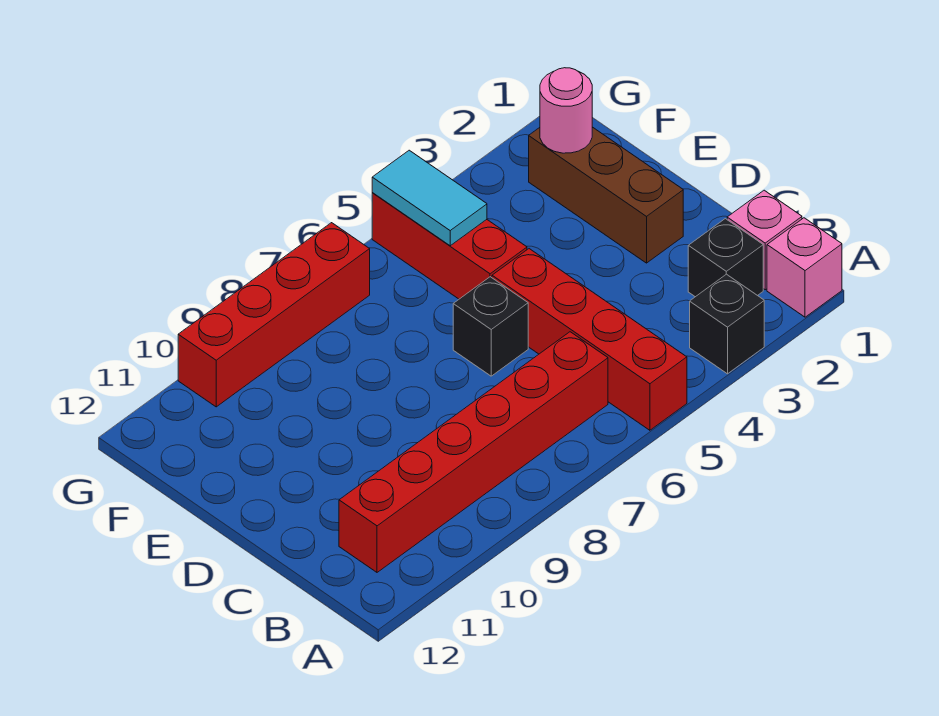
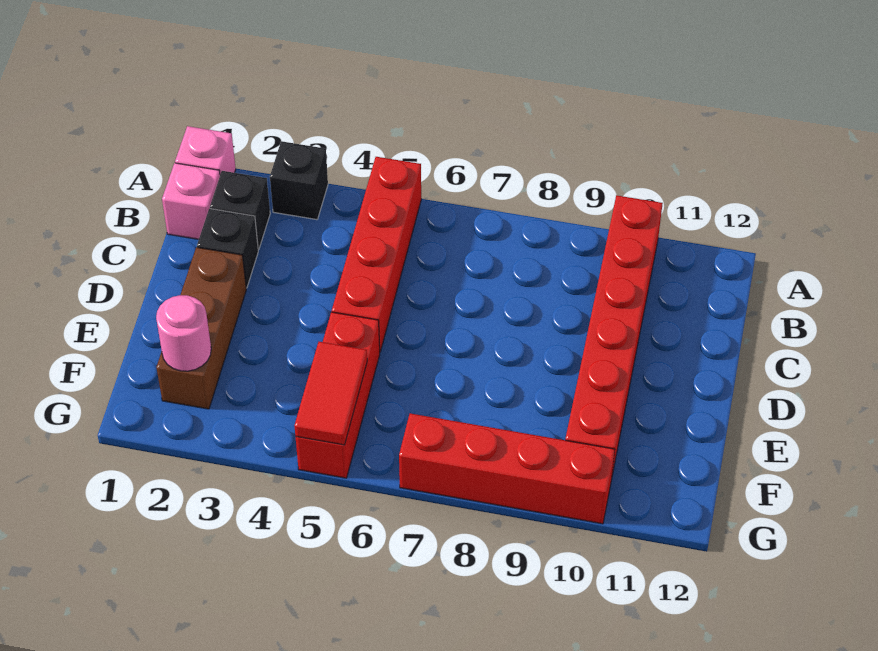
red brick B6:B11 level 1 -> red brick A10:F10 level 1
black brick D6 level 1 -> black brick C2 level 1
cyan tile F5:G5 level 2 -> red tile F5:G5 level 2

